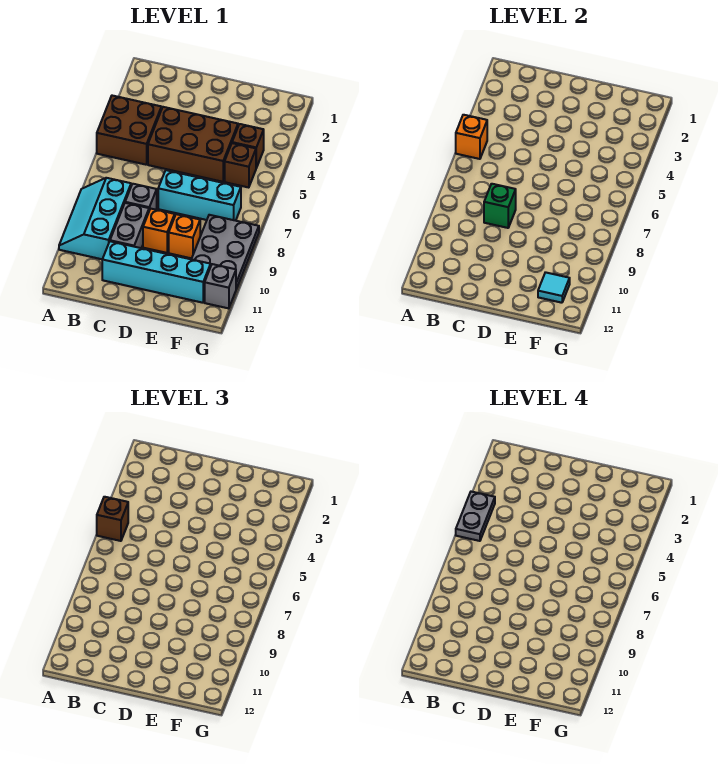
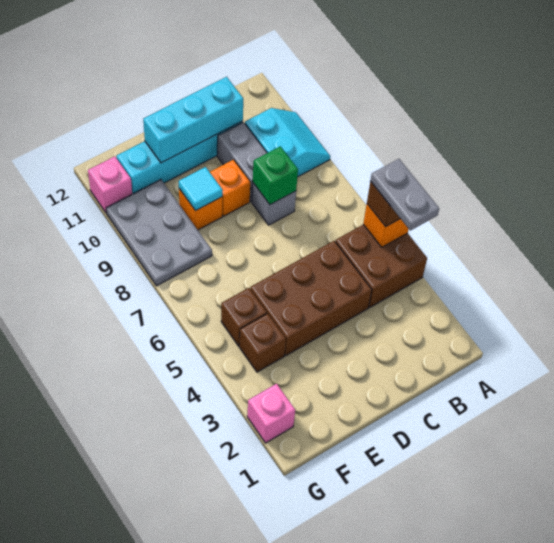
cyan slope A8:B10 level 1 top B -> cyan slope A9:B10 level 1 top B
cyan brick D7:F7 level 1 -> cyan brick C11:E11 level 2
cyan tile F11 level 2 -> cyan tile E9 level 2
none -> pink brick G2 level 1
grey brick G11 level 1 -> pink brick G11 level 1

